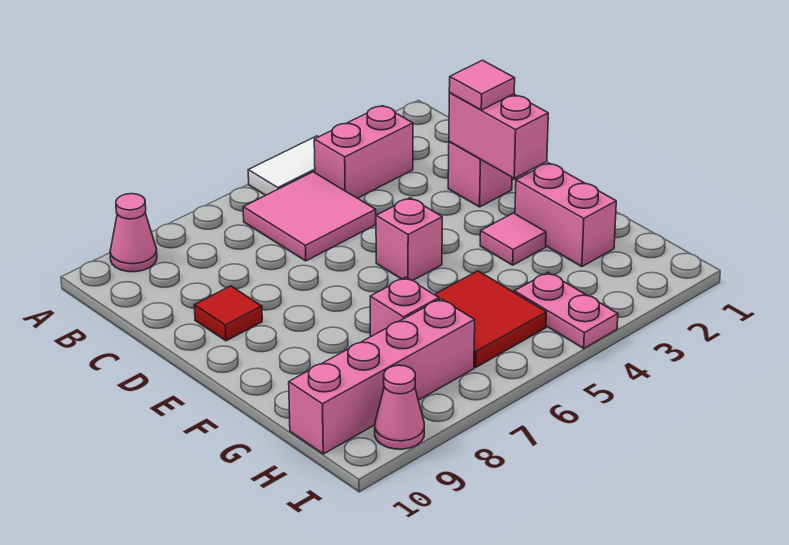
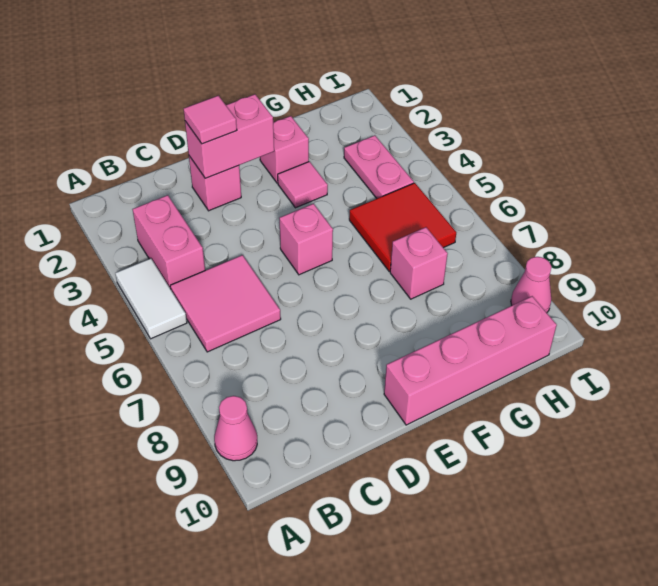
red tile D9 level 1 -> none
pink brick F2:G2 level 1 -> pink brick F2 level 1
pink plate H4:I4 level 1 -> pink plate H3:H4 level 1
pink brick H7:H10 level 1 -> pink brick E10:H10 level 1

